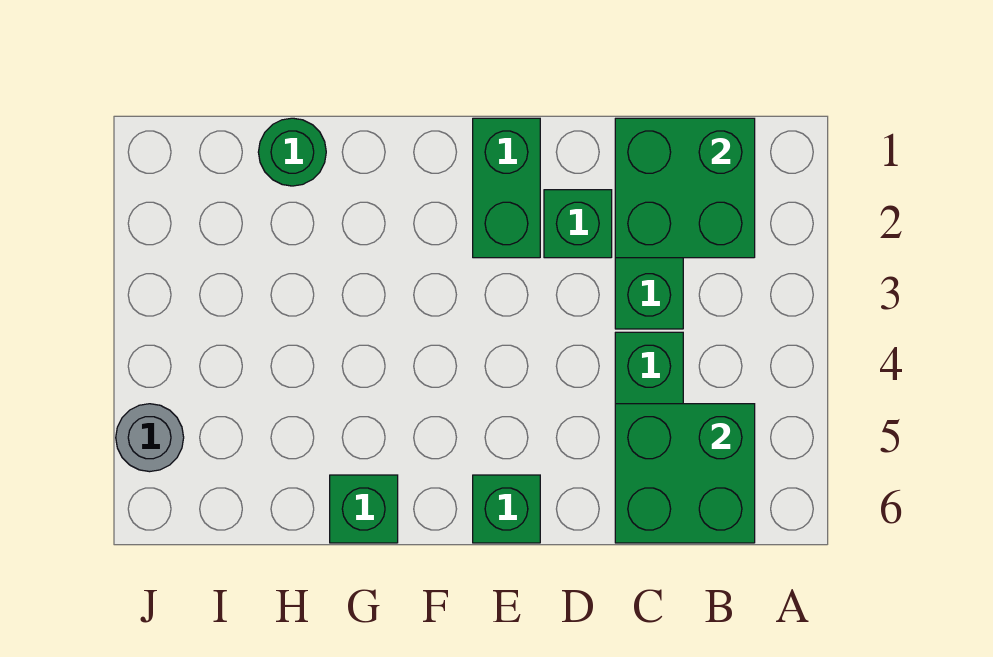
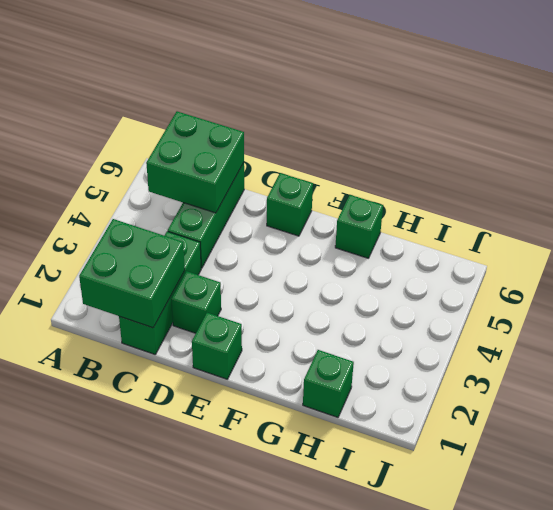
green brick E1:E2 level 1 -> green brick E1 level 1
green round brick H1 level 1 -> green brick H1 level 1
grey round brick J5 level 1 -> none

